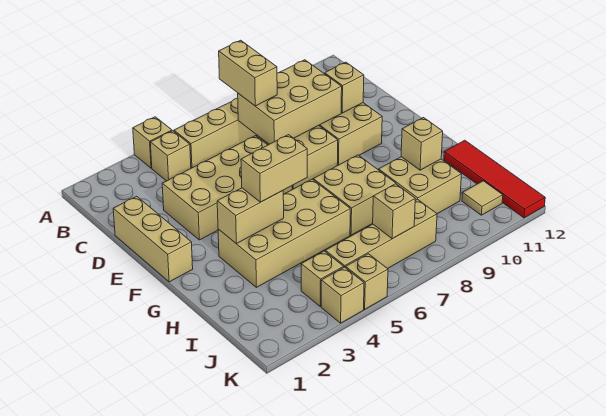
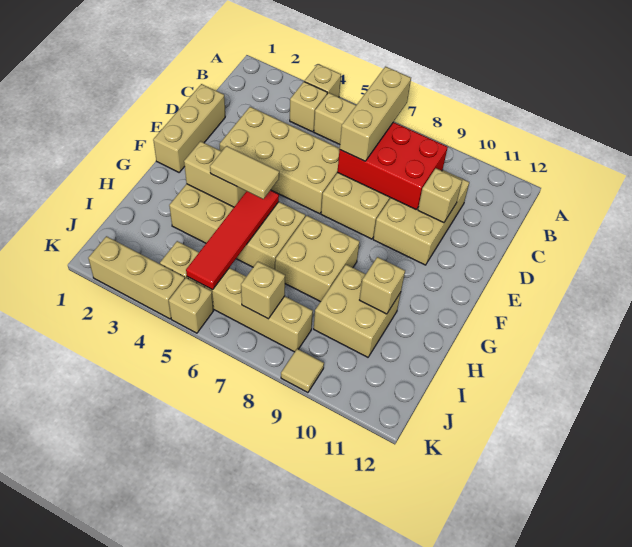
tan brick B7:C7 level 3 -> tan brick B7:D7 level 3
tan brick C7:D9 level 2 -> red brick C7:D9 level 2
tan brick G4:G5 level 3 -> tan tile G4:G5 level 3
red tile H12:K12 level 1 -> red tile G5:J5 level 2
tan tile J11 level 1 -> tan tile K9 level 1
tan brick K4 level 1 -> tan brick K2:K4 level 1

